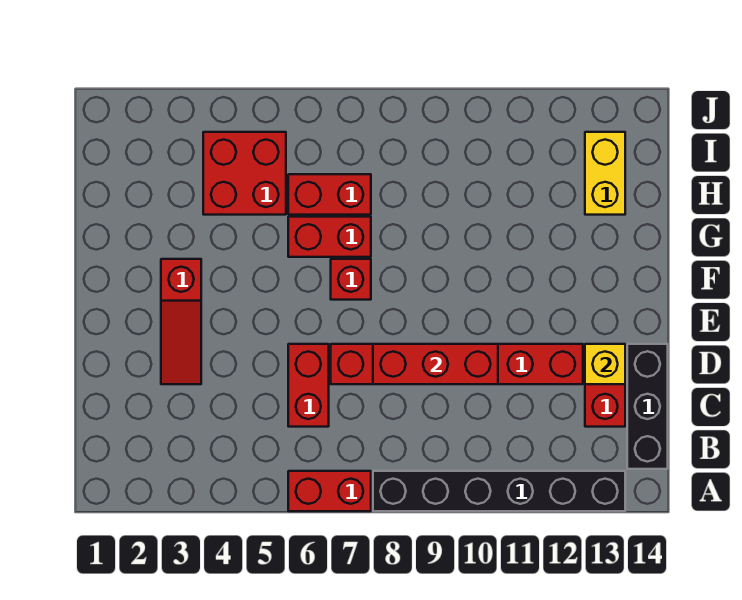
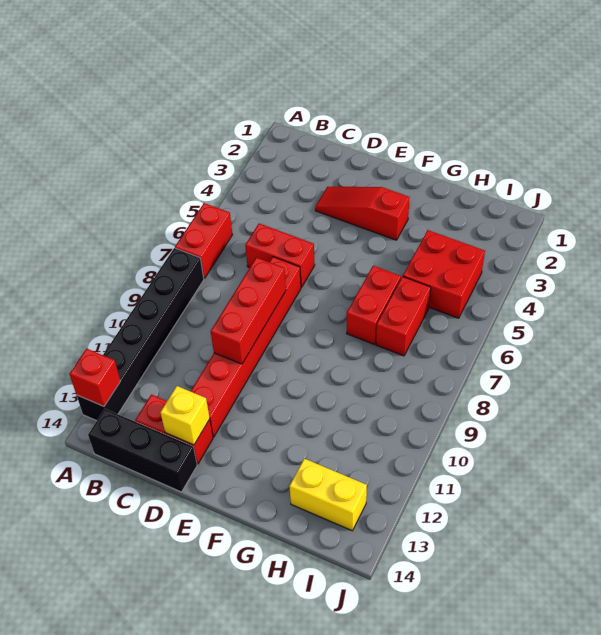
red brick F7 level 1 -> red brick A13 level 2

